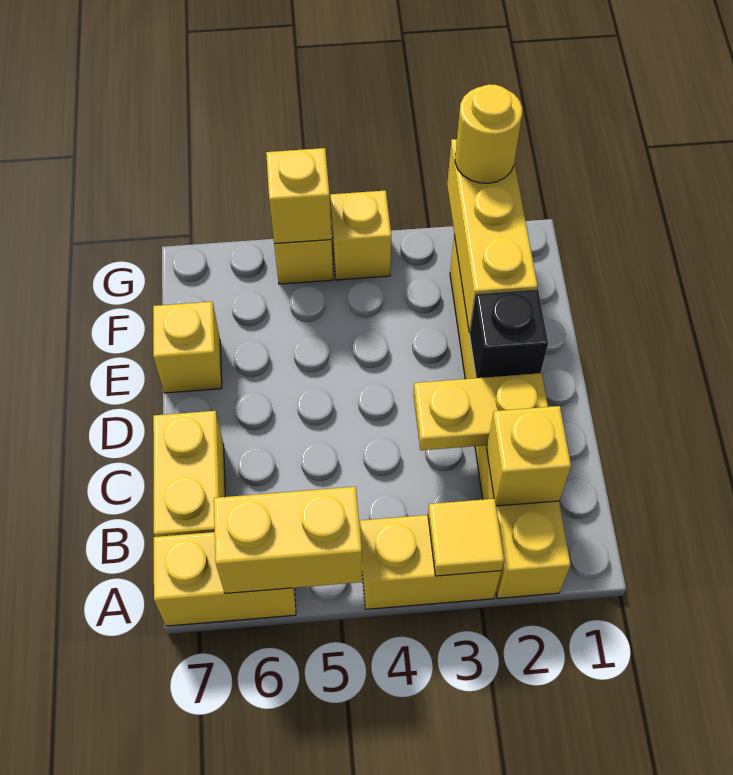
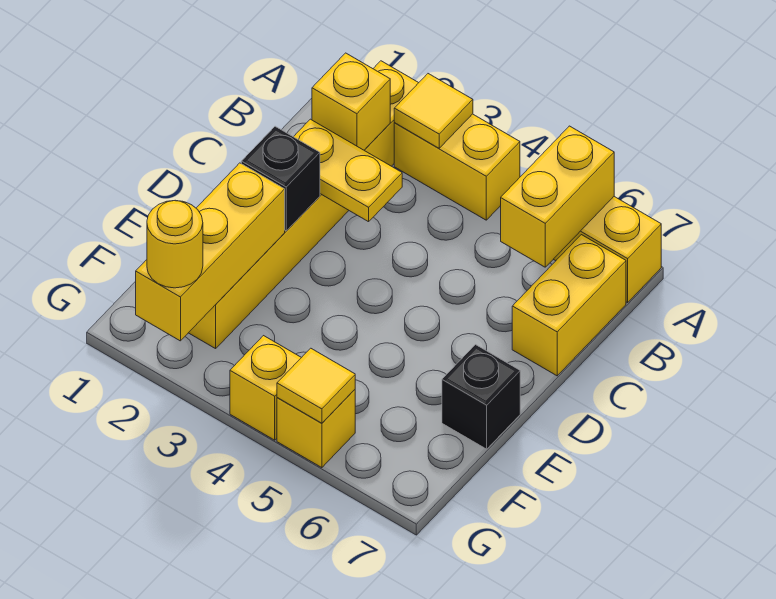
yellow brick A5:A6 level 2 -> yellow brick A6:B6 level 2
yellow brick E7 level 1 -> black brick E7 level 1
yellow brick G5 level 2 -> yellow tile G5 level 2

